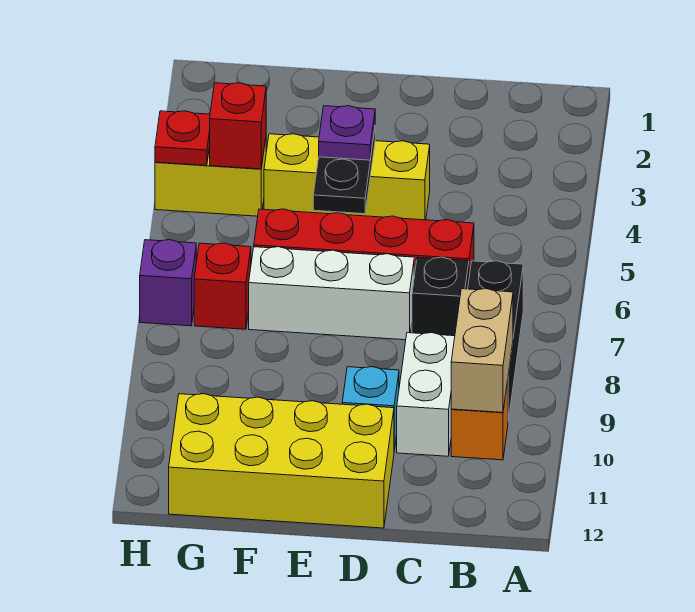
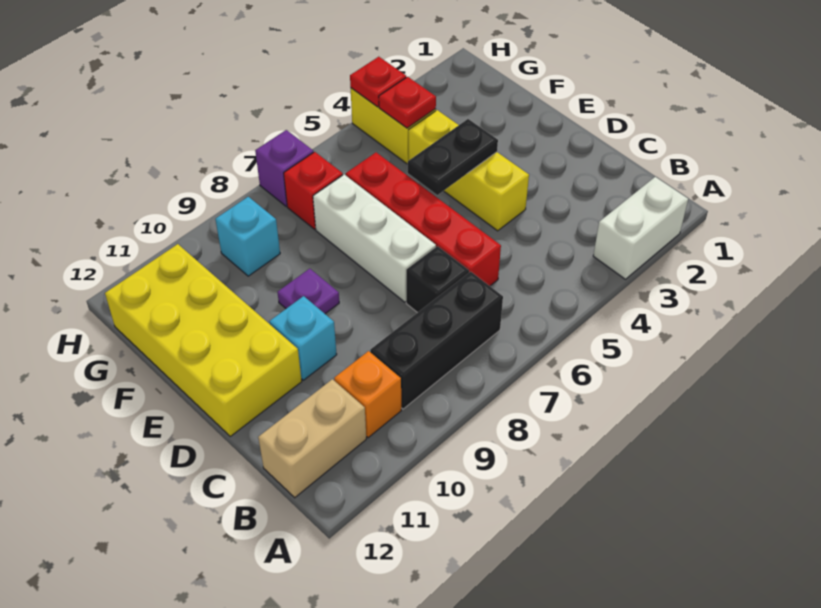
tan brick B9:B10 level 2 -> tan brick B11:B12 level 1
white brick C9:C10 level 1 -> white brick A2:A3 level 1
purple plate E4 level 3 -> purple plate E9 level 1
red brick G4 level 2 -> red plate G4 level 2
none -> cyan brick G9 level 1

